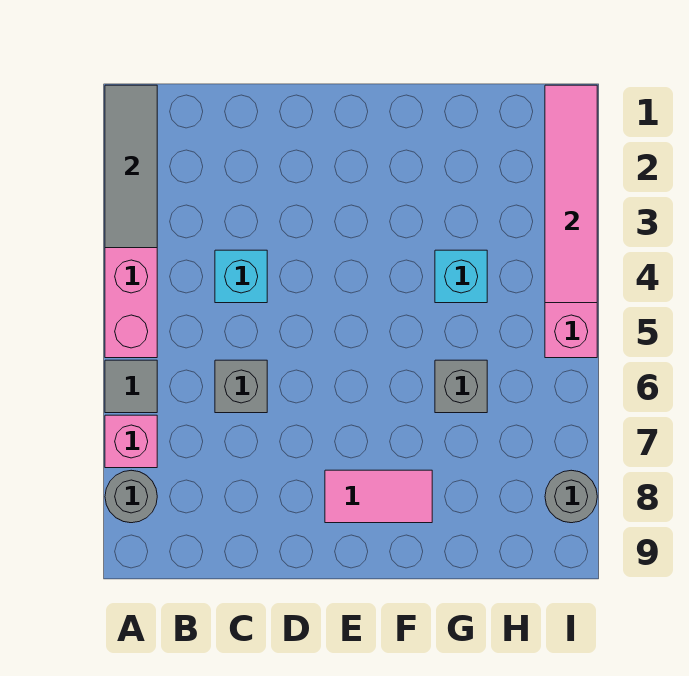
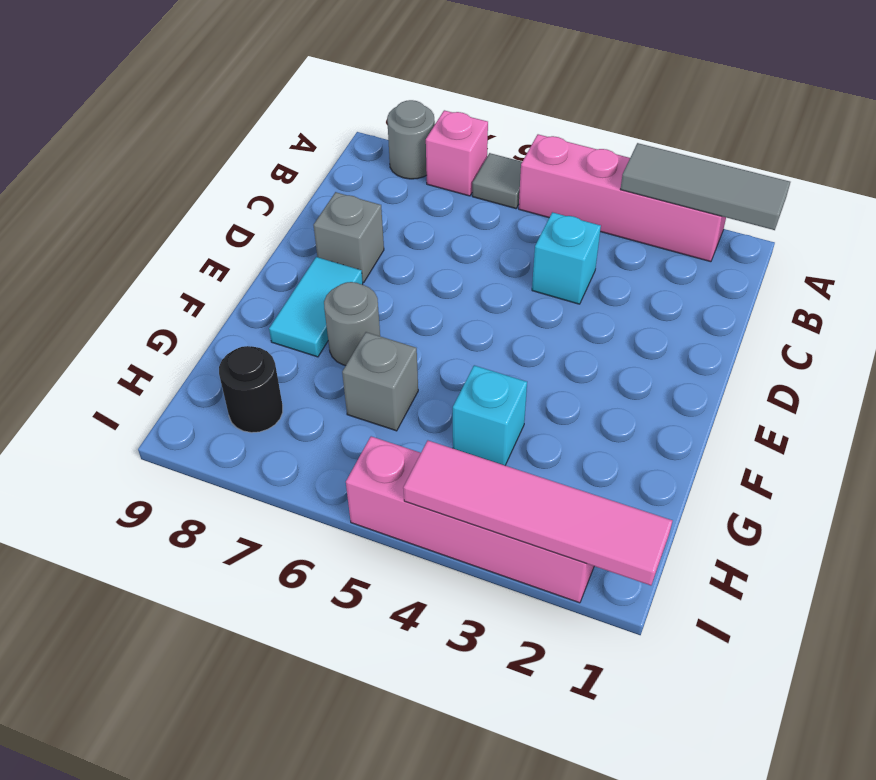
grey brick C6 level 1 -> grey brick D8 level 1
pink tile E8:F8 level 1 -> cyan tile E8:F8 level 1
none -> black round brick H8 level 1
grey round brick I8 level 1 -> grey round brick F7 level 1

